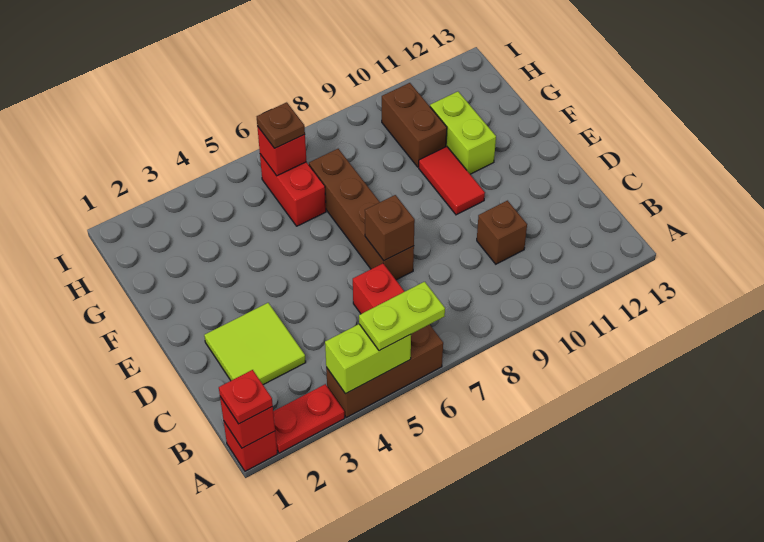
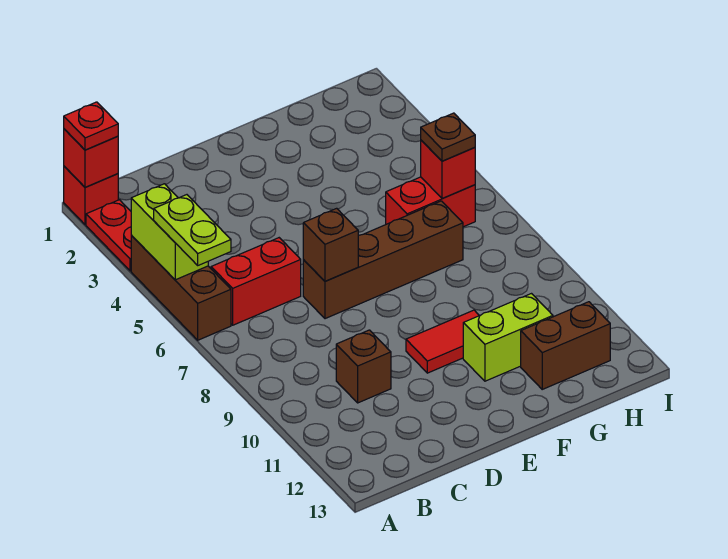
lime tile C2:D3 level 1 -> none
brown brick G10:H10 level 1 -> brown brick G12:H12 level 1

